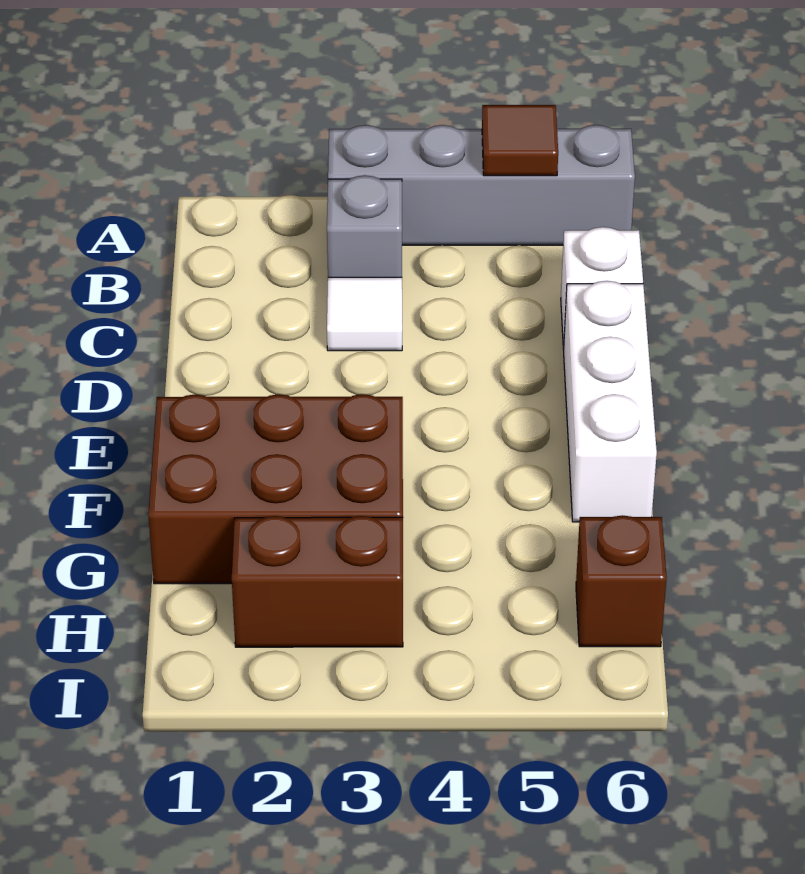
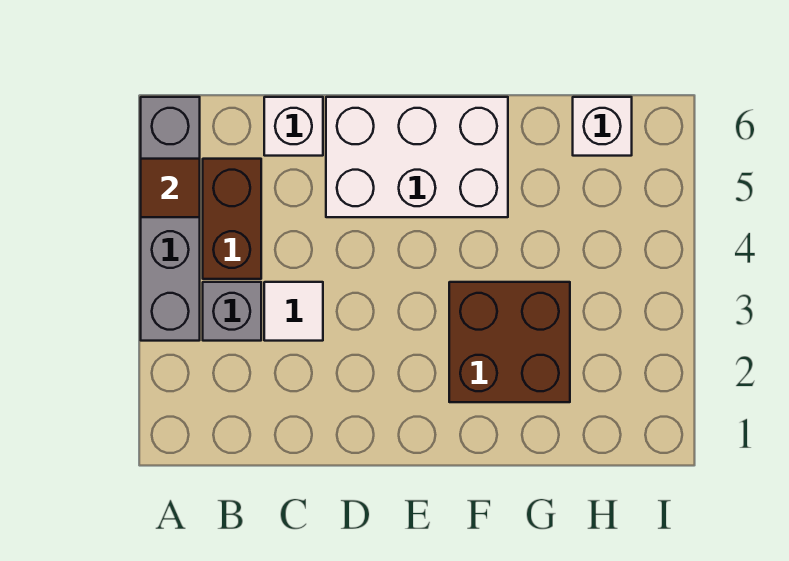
white brick D6:F6 level 1 -> white brick D5:F6 level 1
brown brick F1:G3 level 1 -> brown brick F2:G3 level 1
brown brick H2:H3 level 1 -> brown brick B4:B5 level 1
brown brick H6 level 1 -> white brick H6 level 1

